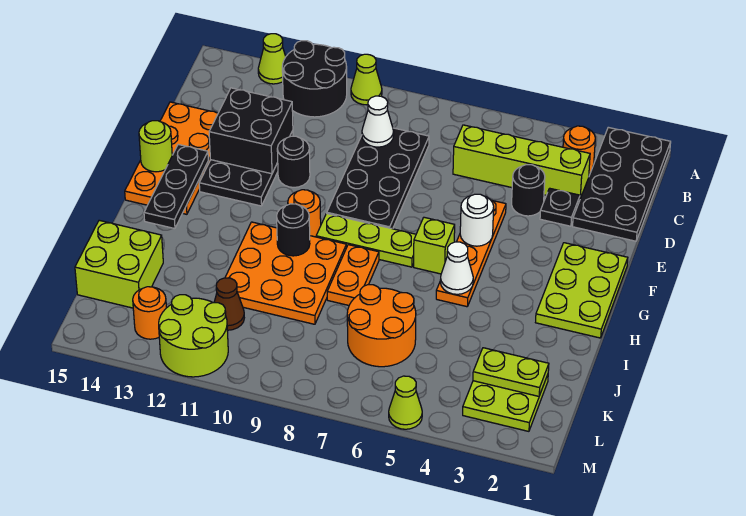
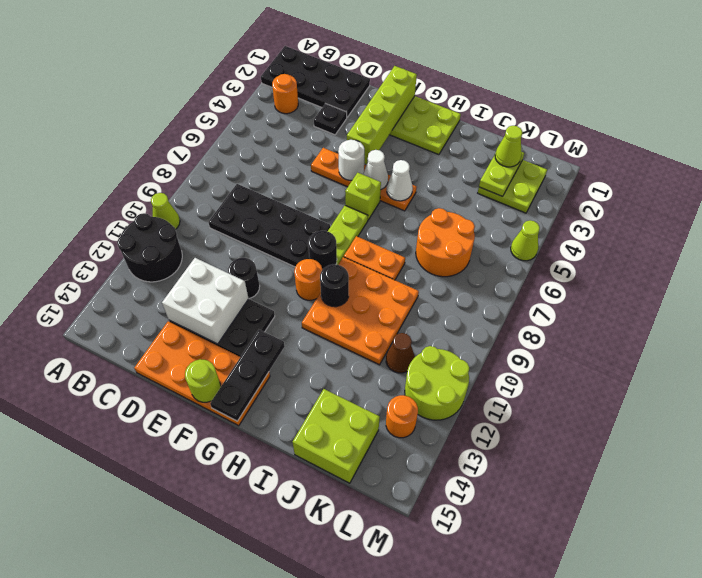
lime cone A13 level 1 -> lime cone K2 level 3
lime brick C3:C6 level 1 -> lime brick F1:F4 level 2
white cone C9 level 2 -> white cone G5 level 2
black round brick D4 level 1 -> black round brick G9 level 2
black brick D12:E13 level 2 -> white brick D12:E13 level 2
black plate F14:H14 level 2 -> black plate G13:G15 level 2

